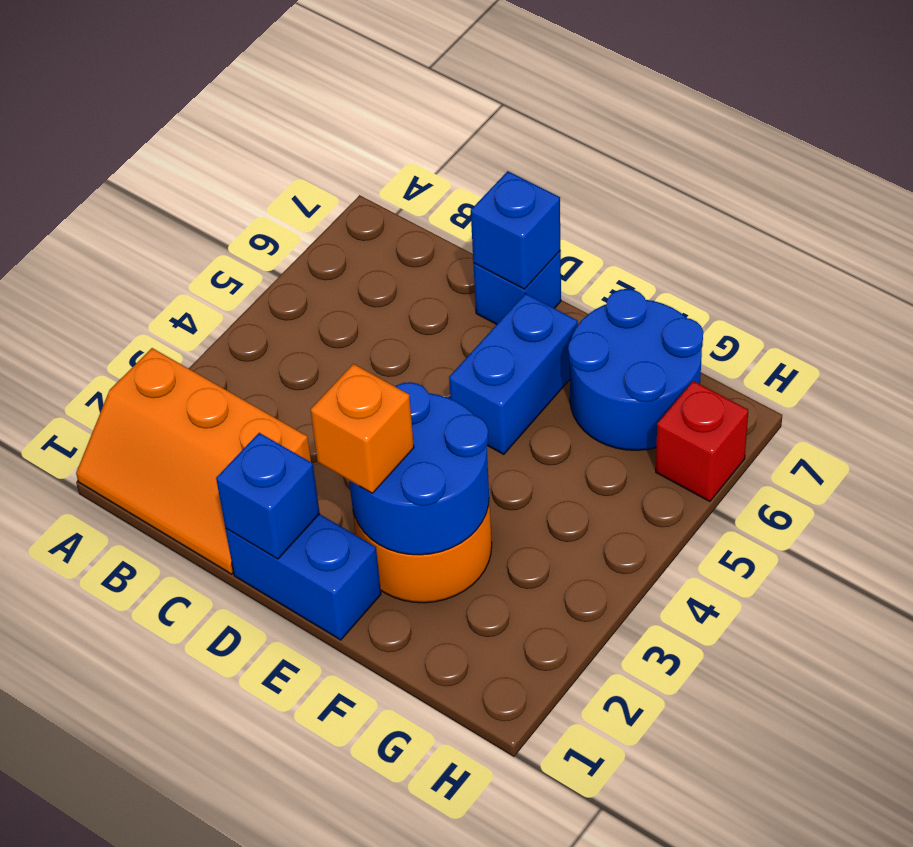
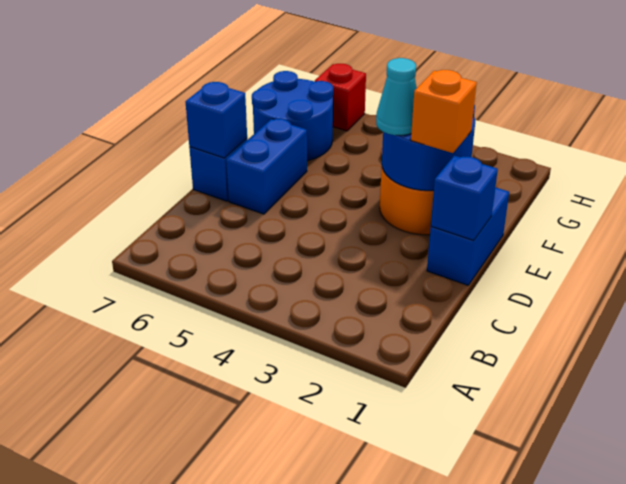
orange slope A1:C2 level 1 top 2 -> none
none -> cyan cone E3 level 3
blue brick E5:E6 level 1 -> blue brick D6:E6 level 1

